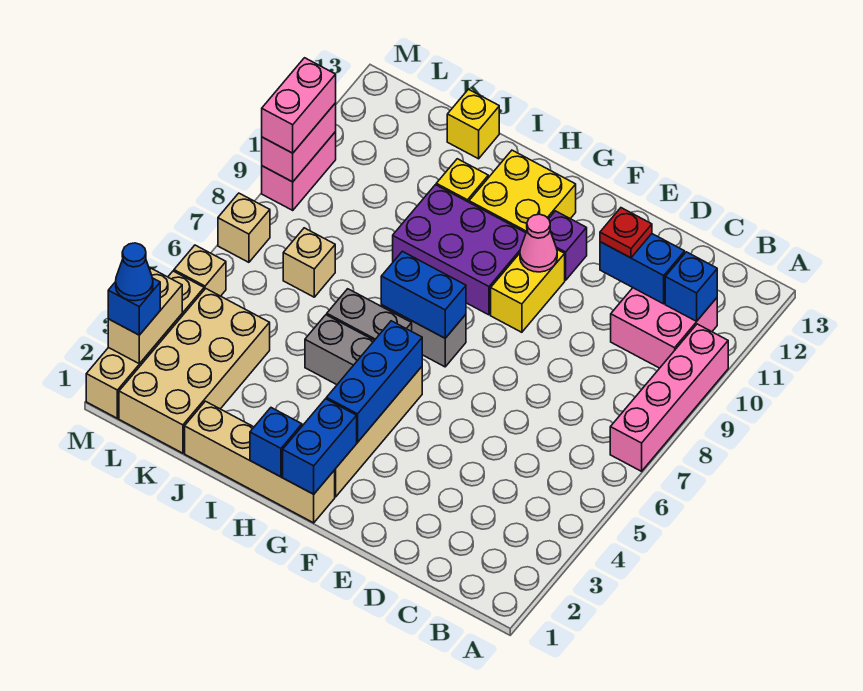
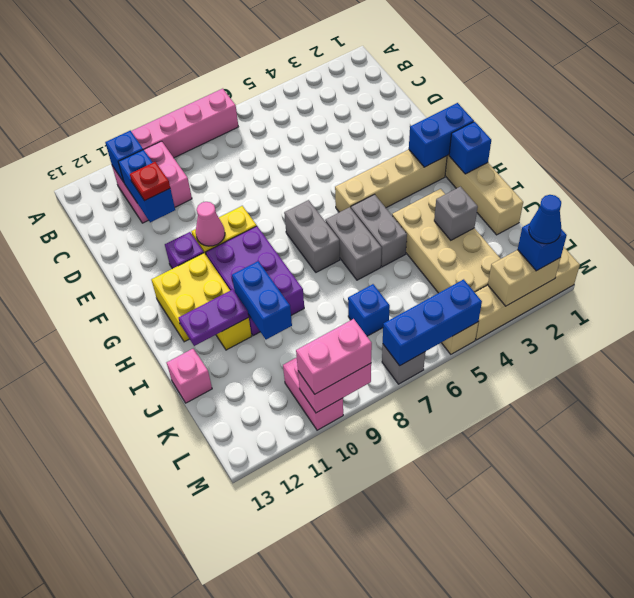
blue brick G3:G5 level 2 -> blue brick M5:M7 level 2
blue brick G7:H7 level 2 -> blue brick I10:J10 level 2
none -> purple plate I11:I12 level 2
none -> grey brick J3 level 2
yellow brick J13 level 1 -> pink brick J13 level 1
tan brick K1:L4 level 1 -> tan brick I3:L4 level 1
tan brick K7 level 1 -> blue brick K7 level 1
tan brick M7 level 1 -> grey brick M7 level 1
pink brick M9:M10 level 1 -> pink brick L10:M10 level 1

